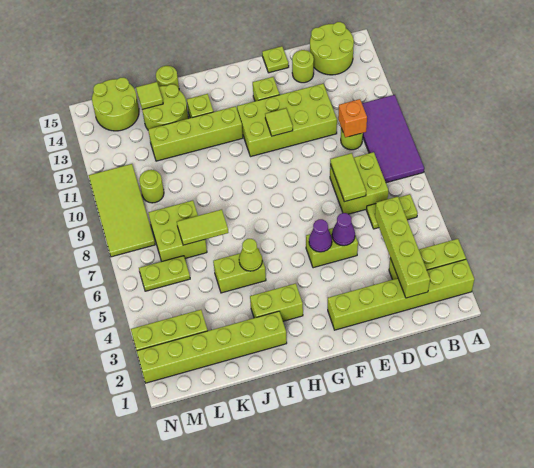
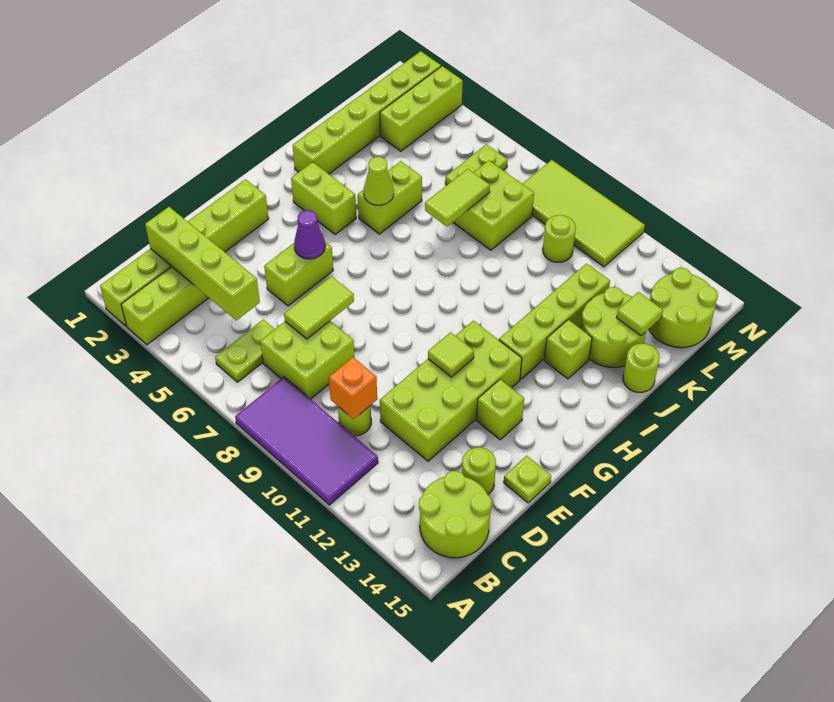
lime tile D7:D8 level 2 -> lime tile D7:E7 level 2
purple cone E5 level 2 -> none
lime brick H3:I3 level 1 -> lime brick H3:H4 level 1

